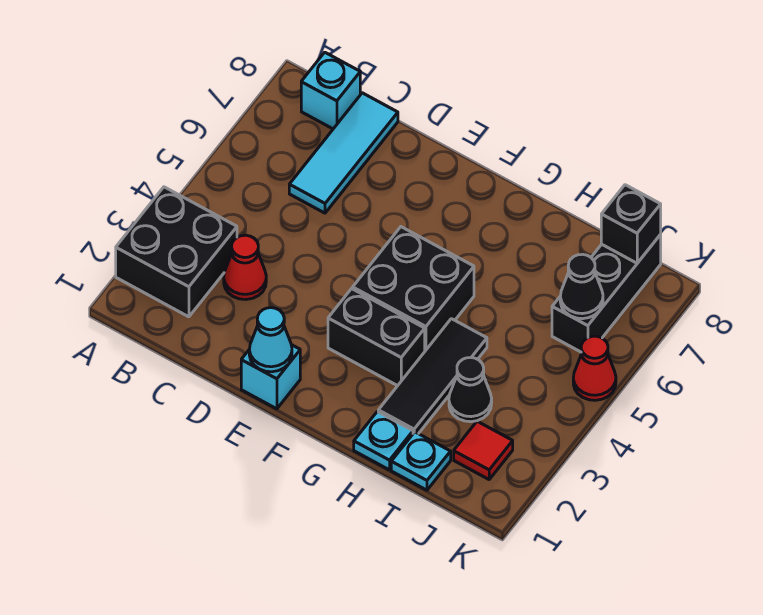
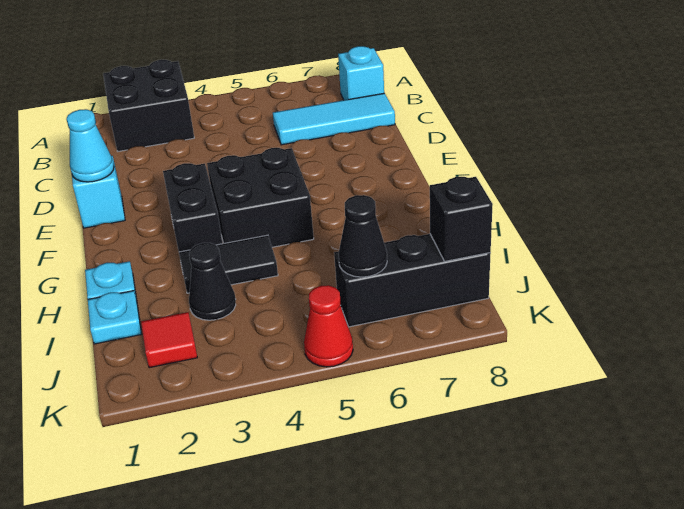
red cone C3 level 1 -> none
black tile H2:H4 level 1 -> black tile H3:H4 level 1

